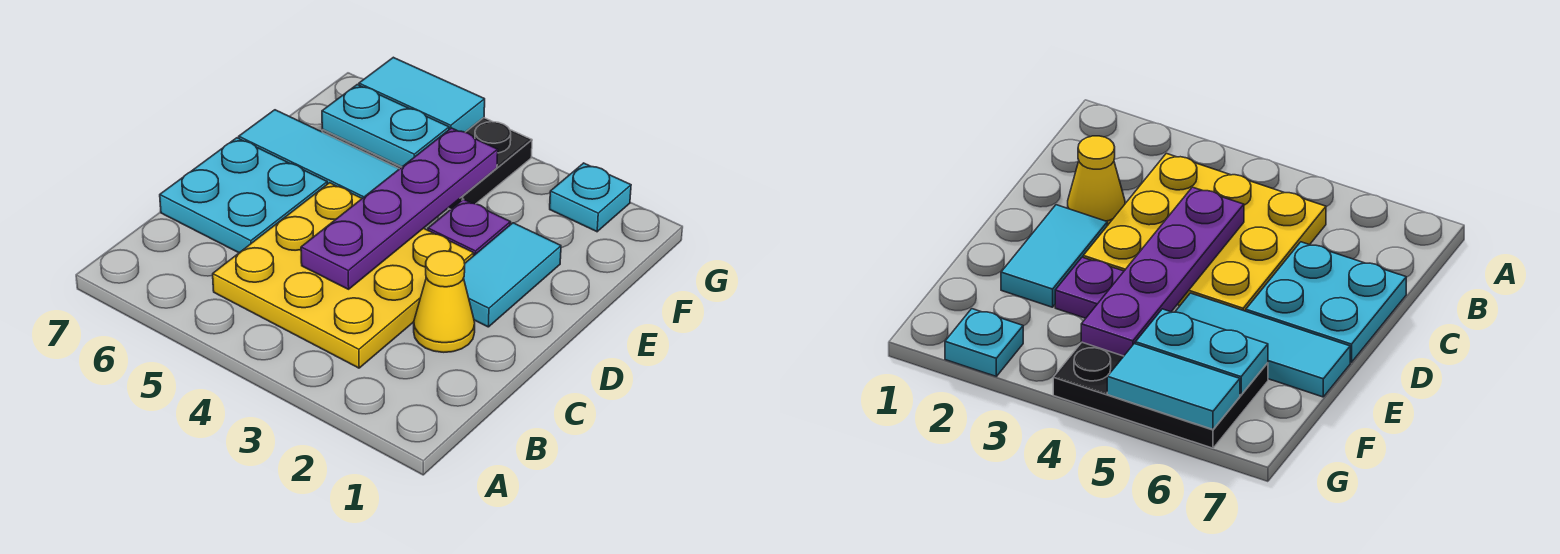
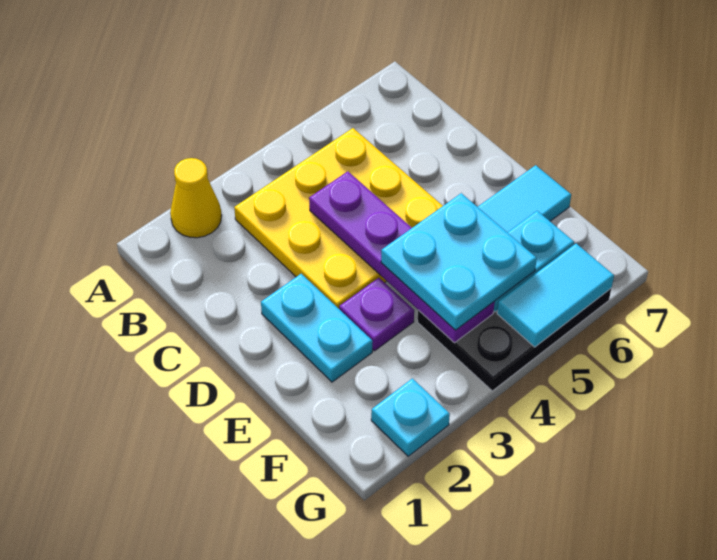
yellow cone C2 level 1 -> yellow cone A2 level 1
cyan plate C6:D7 level 1 -> cyan plate E4:F5 level 3
cyan tile D2:E2 level 1 -> cyan plate D2:E2 level 1

